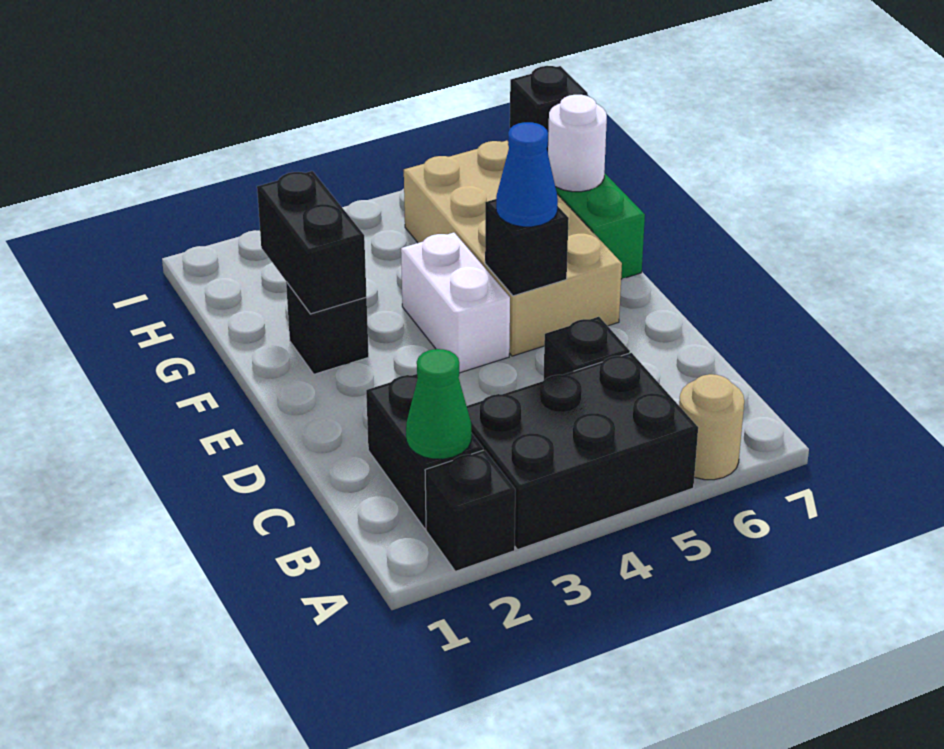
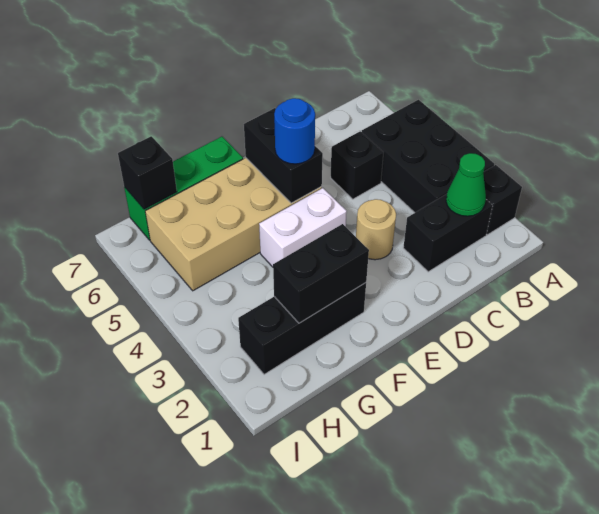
tan round brick A6 level 1 -> tan round brick D3 level 1
black brick E5 level 2 -> black brick E5:E6 level 2
blue cone E5 level 3 -> blue round brick E5 level 3
black brick F2 level 1 -> black brick F2:H2 level 1
white round brick G7 level 2 -> none

